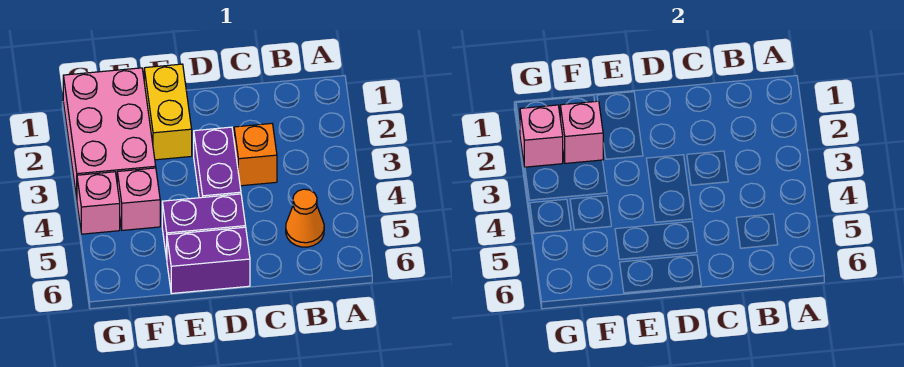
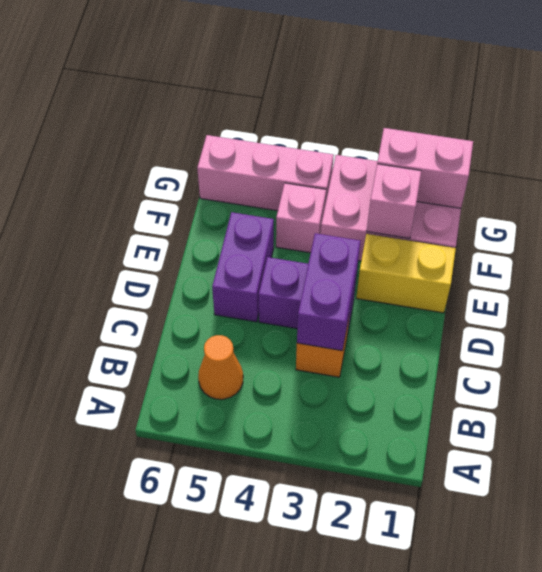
purple brick D6:E6 level 1 -> purple brick C3:D3 level 2
pink brick G2 level 2 -> pink brick G1:G2 level 2
pink brick G4 level 1 -> pink brick G4:G6 level 1

